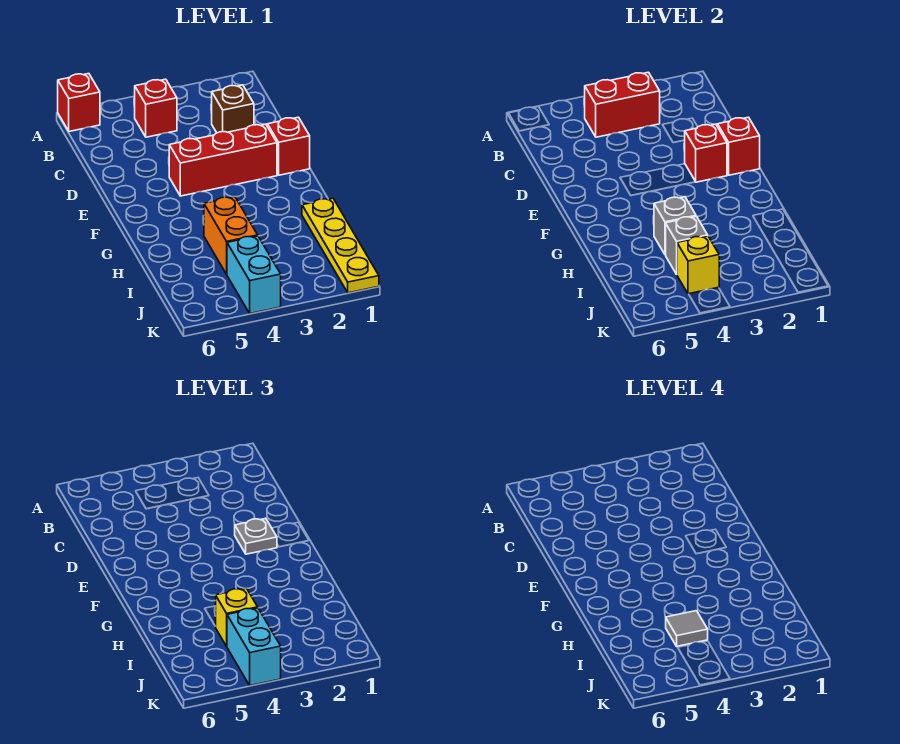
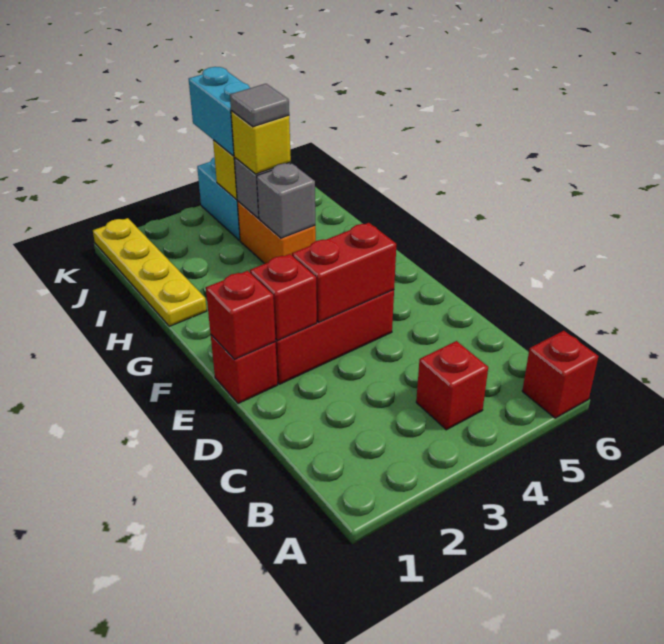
red brick B3:B4 level 2 -> red brick E3:E4 level 2
brown brick C2 level 1 -> none
grey plate E2 level 3 -> none

